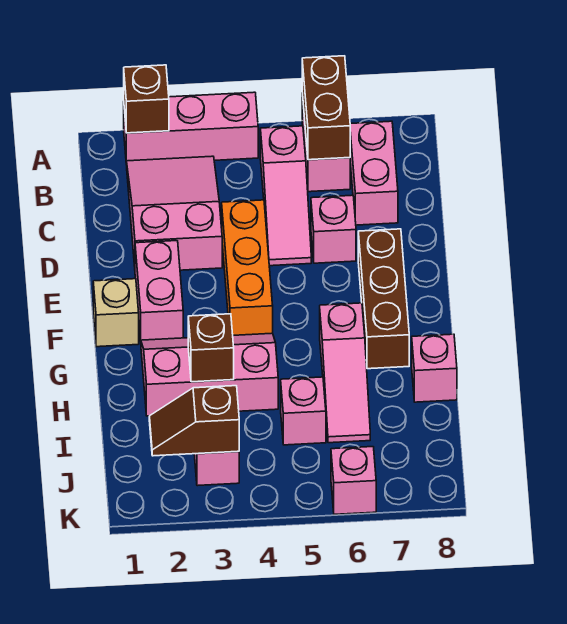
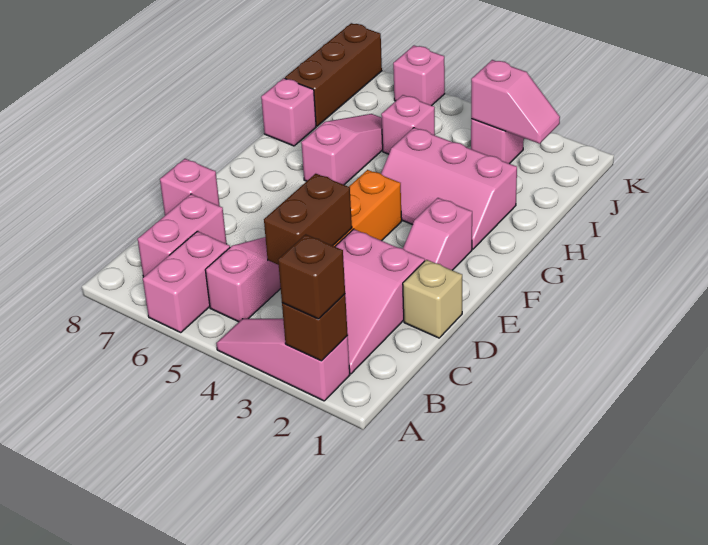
pink brick A2:A4 level 1 -> pink slope A2:A4 level 1 top 2
brown brick A6:B6 level 2 -> brown brick C4:D4 level 2
pink brick D6 level 1 -> pink brick D8 level 1
pink brick E2:F2 level 1 -> pink slope E2:F2 level 1 top F
brown brick E7:G7 level 1 -> brown brick I8:K8 level 1
tan brick F1 level 1 -> tan brick D1 level 1
brown brick H3 level 2 -> brown brick A2 level 3
brown slope J2:J3 level 2 top 3 -> pink slope J2:J3 level 2 top 3

